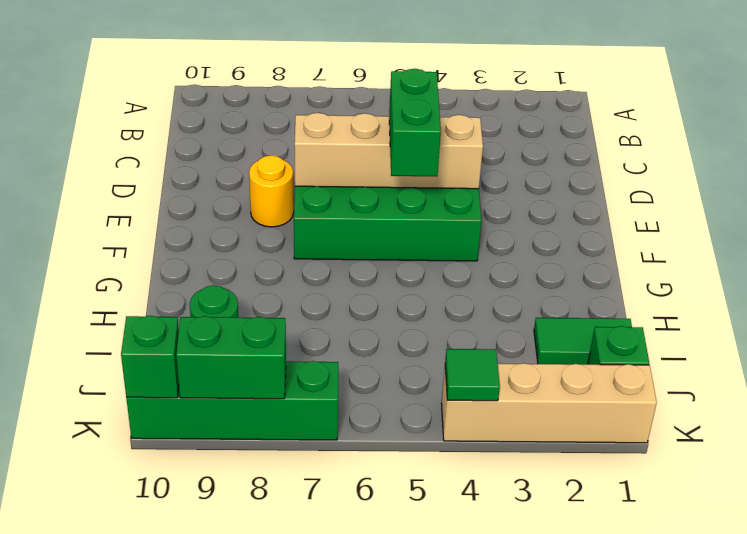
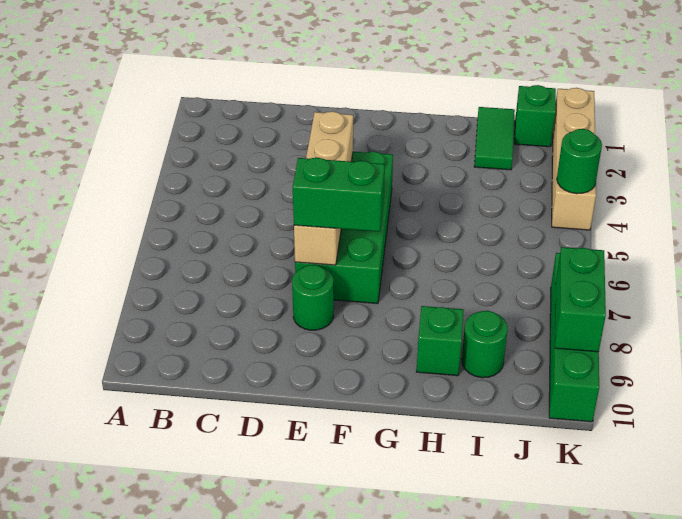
green brick E5:F5 level 3 -> green brick E7:F7 level 3
yellow round brick E8 level 1 -> green round brick E8 level 1
green tile K4 level 2 -> green round brick K4 level 2
green brick K10 level 2 -> green brick H9 level 1

